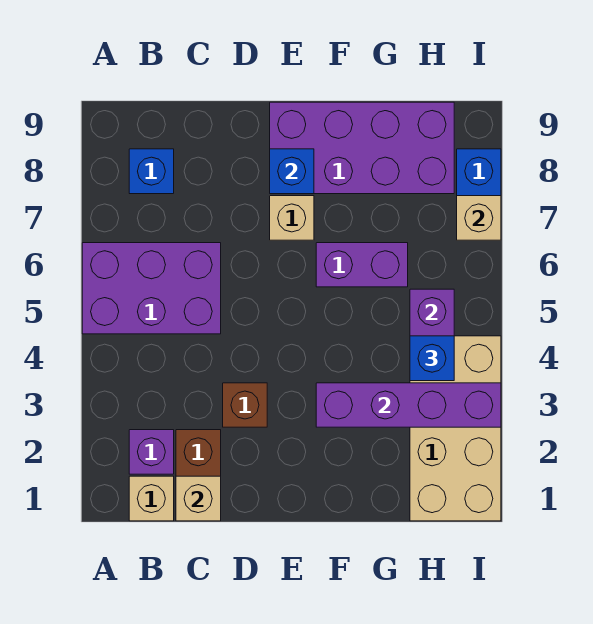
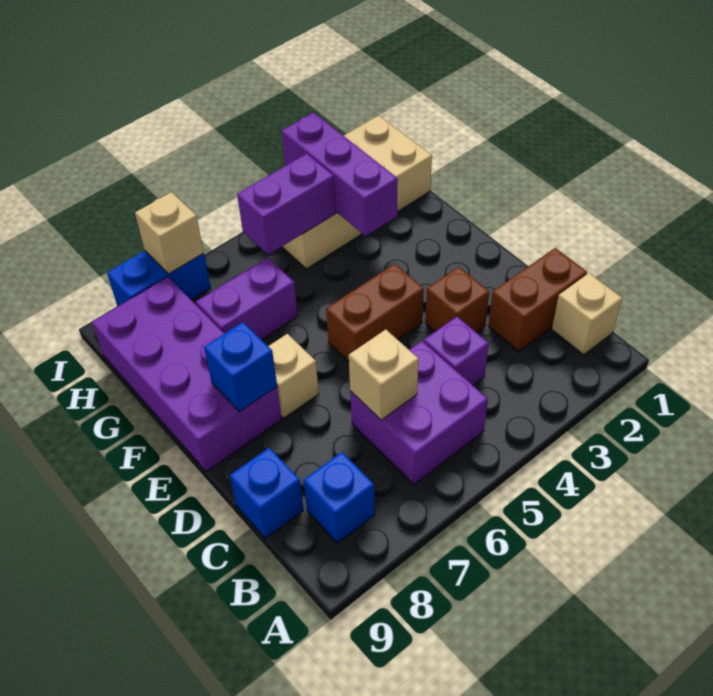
purple brick A5:C6 level 1 -> purple brick B5:C6 level 1
purple brick B2 level 1 -> purple brick C4 level 1
tan brick C1 level 2 -> tan brick C6 level 2
none -> brown brick E4:E5 level 1
purple brick F3:I3 level 2 -> purple brick G3:I3 level 2
purple brick F6:G6 level 1 -> purple brick G6:G7 level 1
blue brick H4 level 3 -> blue brick C9 level 1

